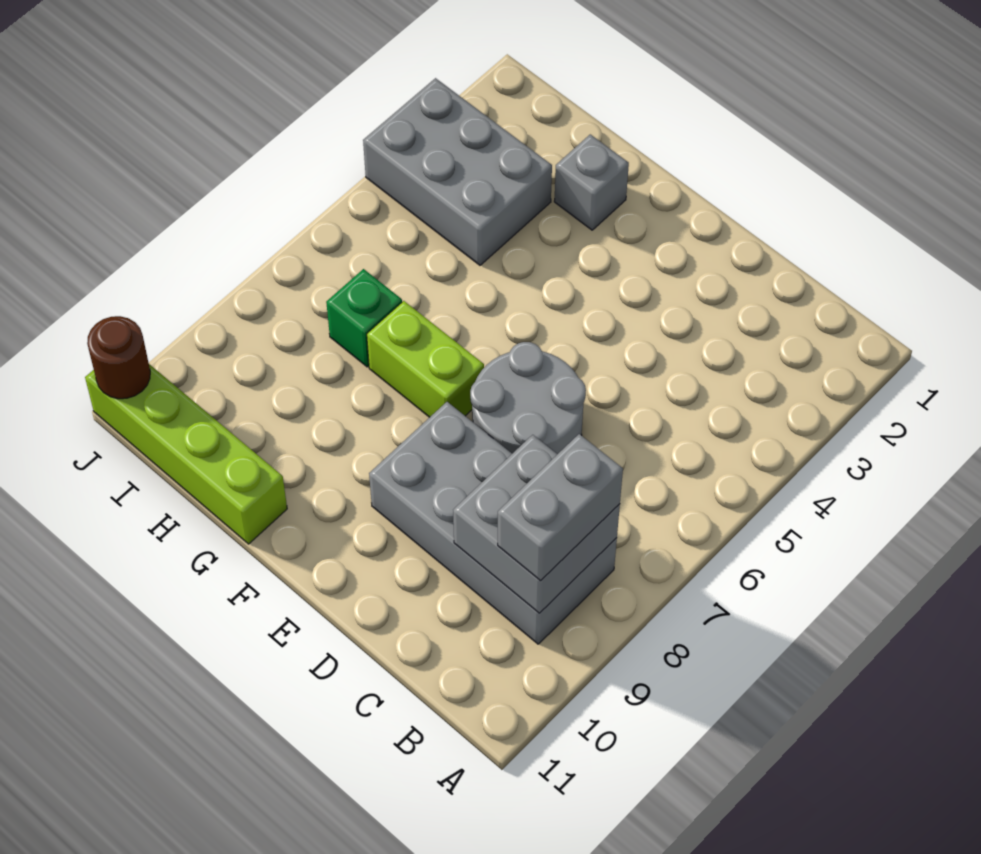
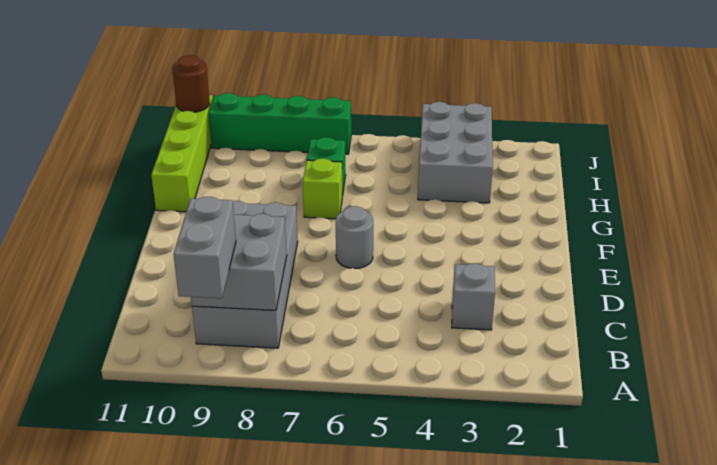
grey brick B8:B9 level 3 -> grey brick A9:B9 level 3
grey round brick D6:E7 level 1 -> grey round brick E6 level 1
lime brick F7:G7 level 1 -> lime brick G7 level 1
grey brick G2 level 1 -> grey brick C3 level 1
none -> green brick J7:J10 level 1

